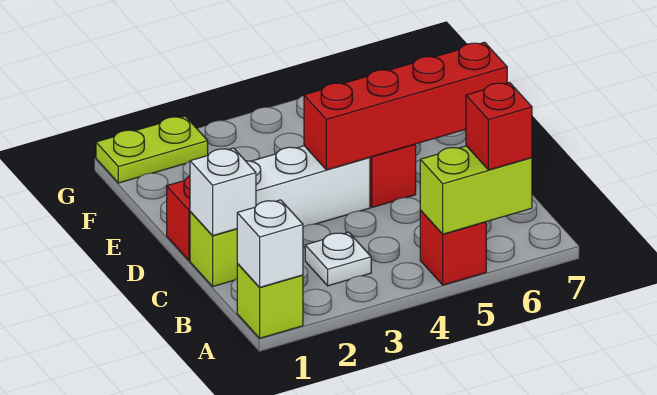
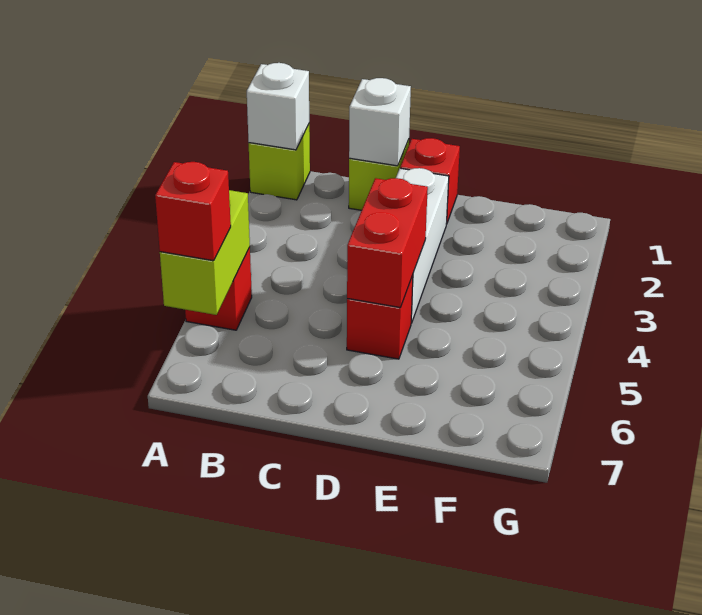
white plate B3 level 1 -> none
red brick D4:D7 level 2 -> red brick D4:D5 level 2
lime plate G1:G2 level 1 -> none

